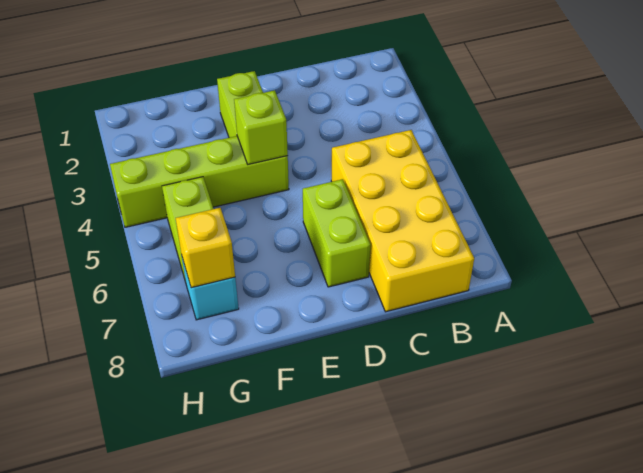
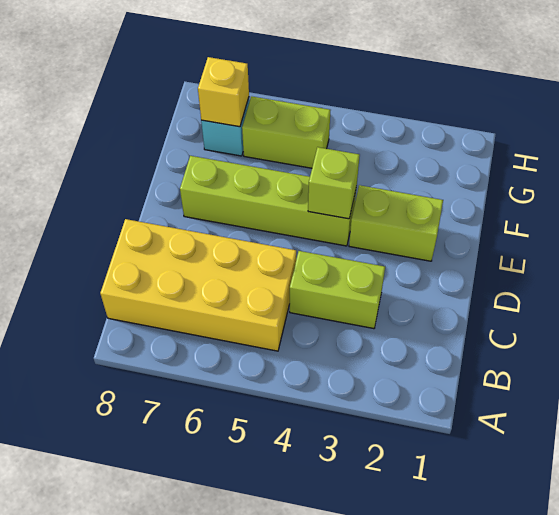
lime brick D6:D7 level 1 -> lime brick C3:C4 level 1
lime brick E4:H4 level 1 -> lime brick E4:E7 level 1

